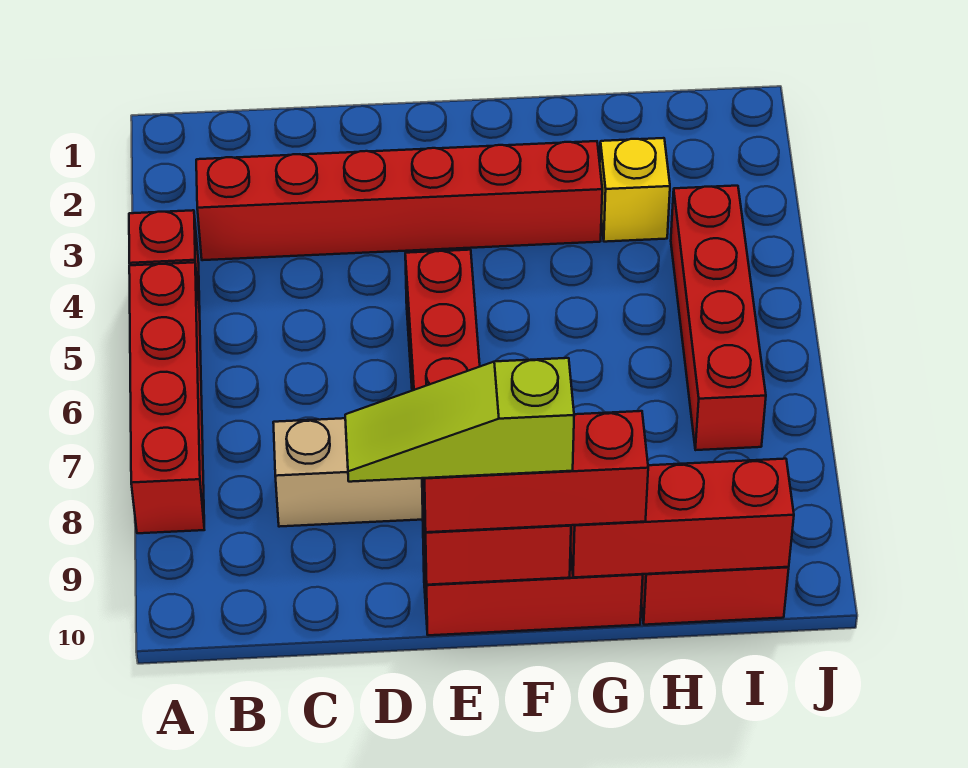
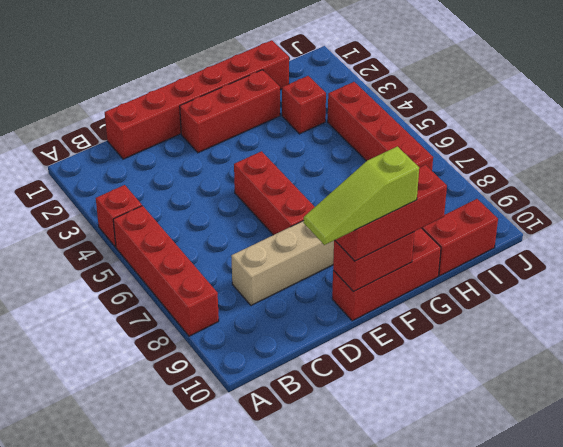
red brick B3:G3 level 1 -> red brick C1:H1 level 1
red brick G10:I10 level 2 -> red brick E2:G2 level 1
yellow brick H3 level 1 -> red brick H3 level 1

